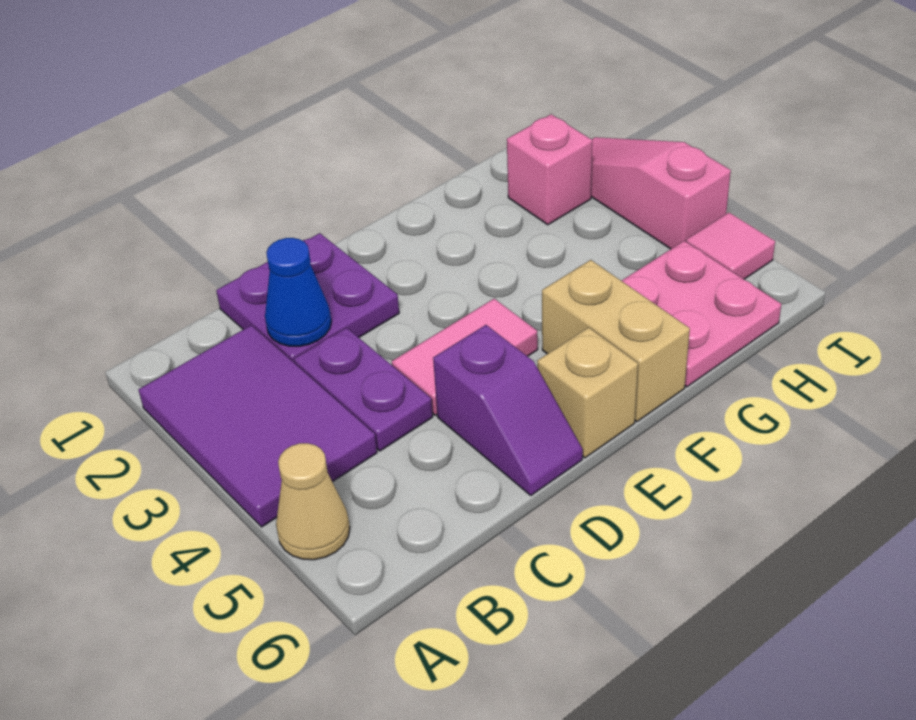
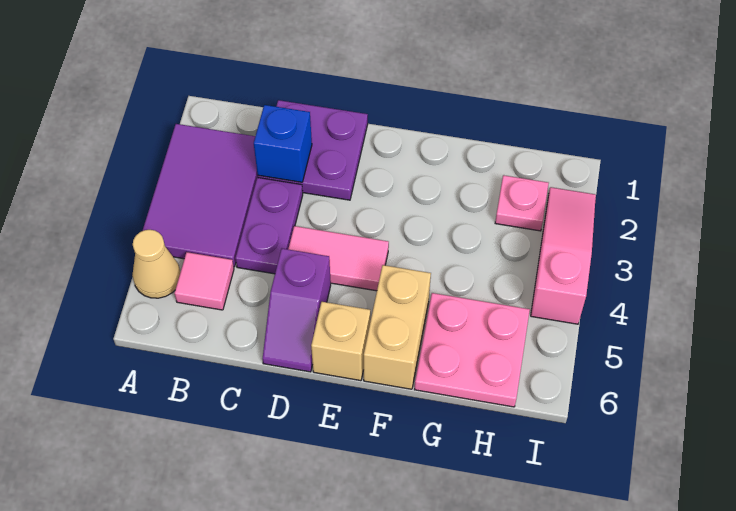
blue cone C2 level 2 -> blue brick C2 level 2
pink brick H2 level 1 -> pink plate H2 level 1
pink tile I5 level 1 -> pink tile B5 level 1

